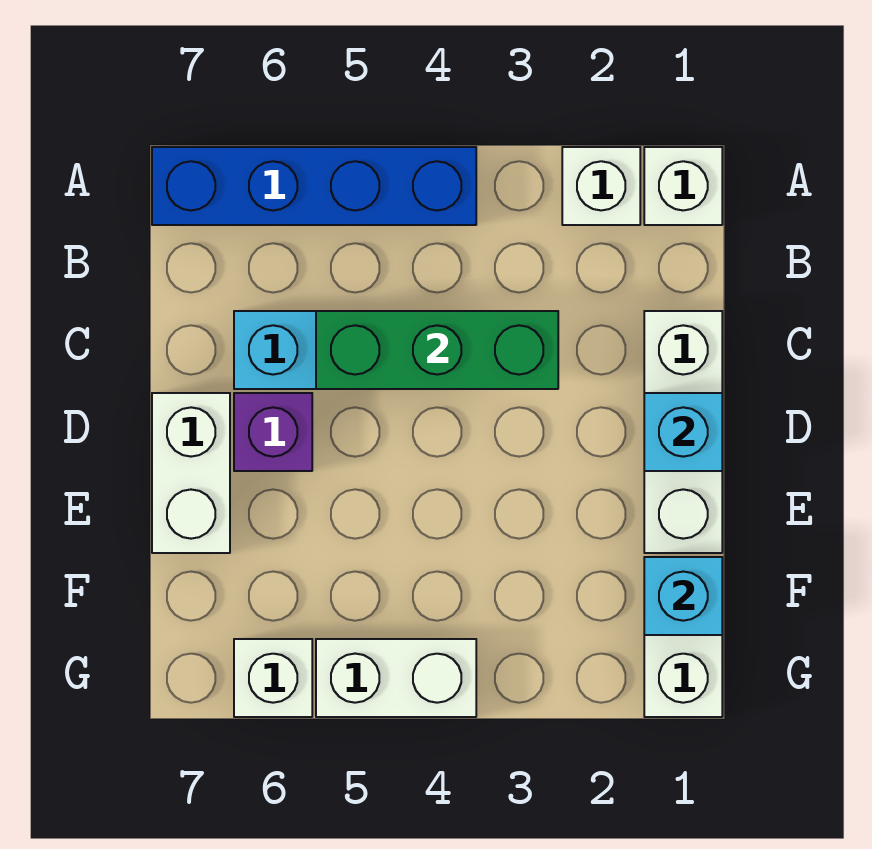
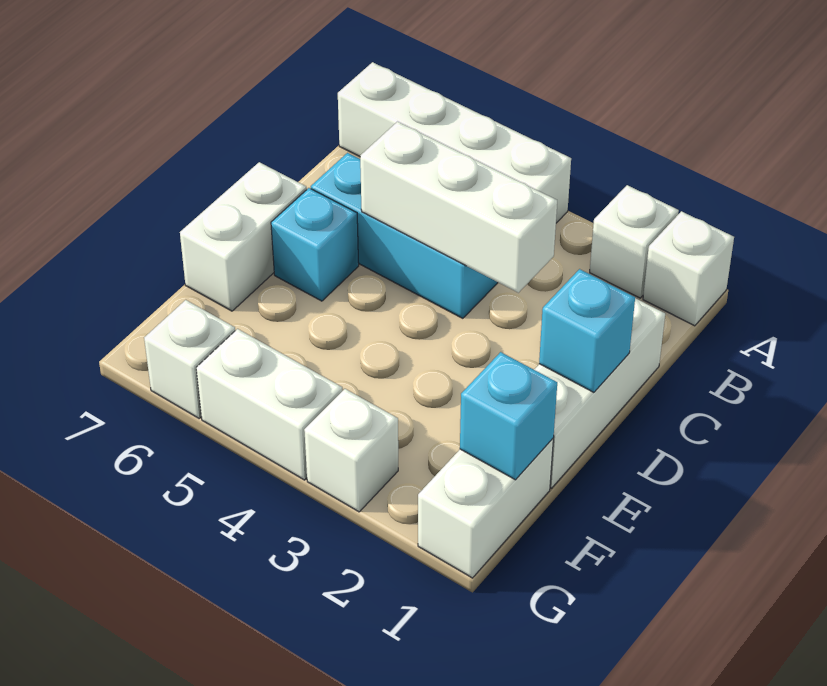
blue brick A4:A7 level 1 -> white brick A4:A7 level 1
green brick C3:C5 level 2 -> white brick C3:C5 level 2
purple brick D6 level 1 -> cyan brick D6 level 1
none -> white brick G3 level 1

